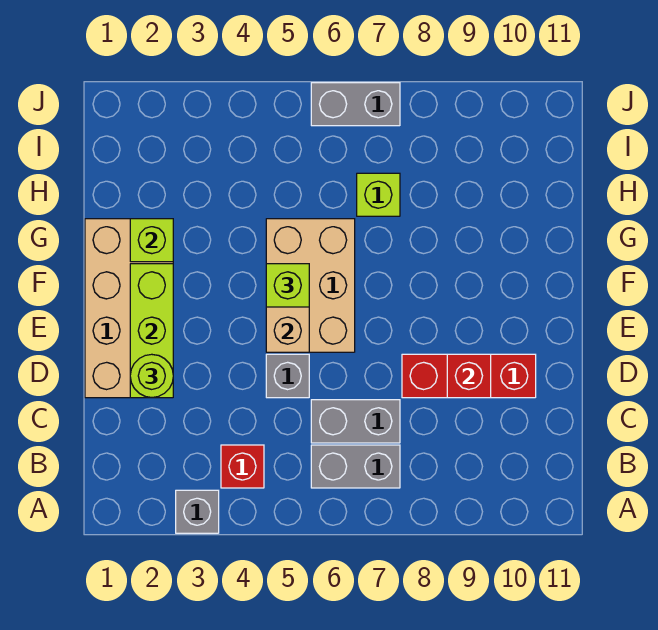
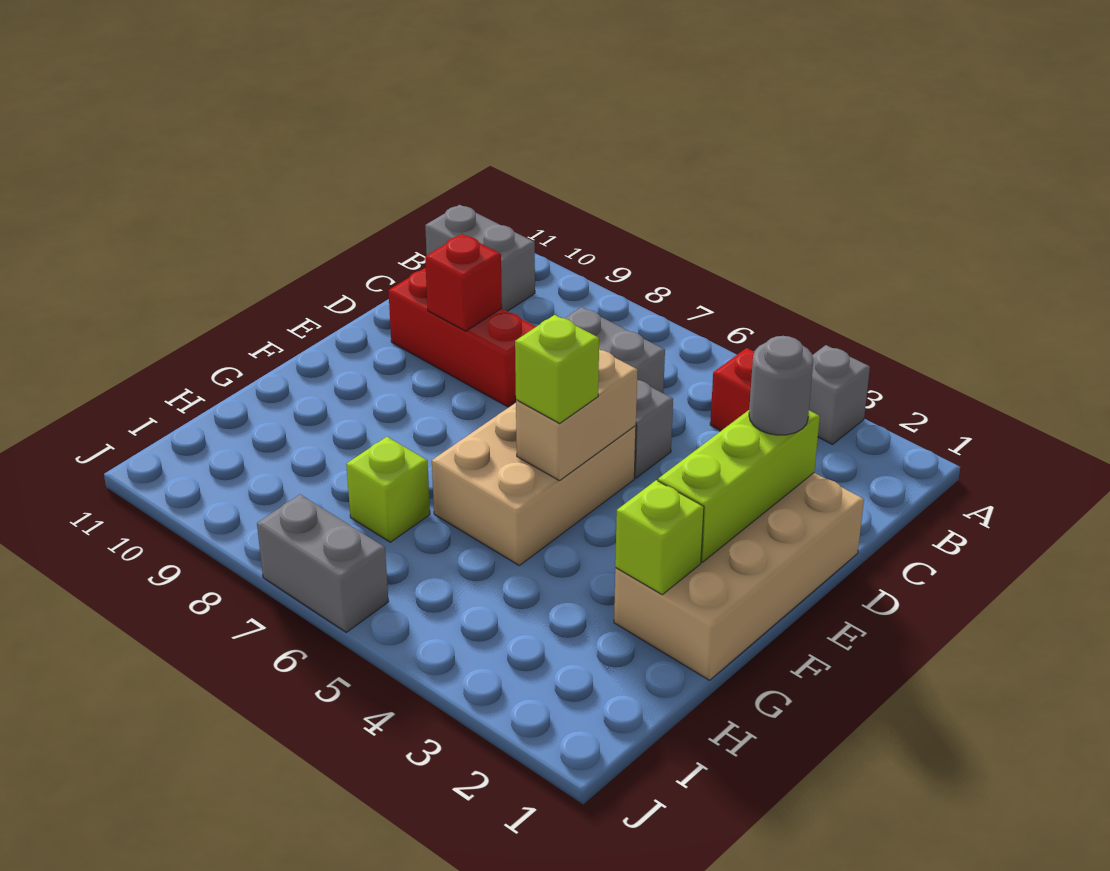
grey brick B6:B7 level 1 -> grey brick B10:B11 level 1
lime round brick D2 level 3 -> grey round brick D2 level 3

